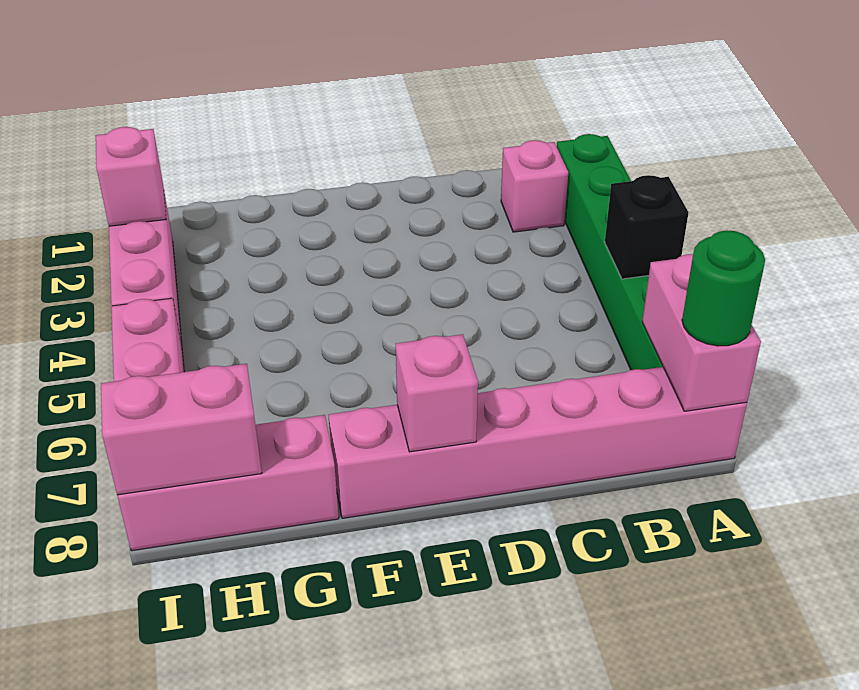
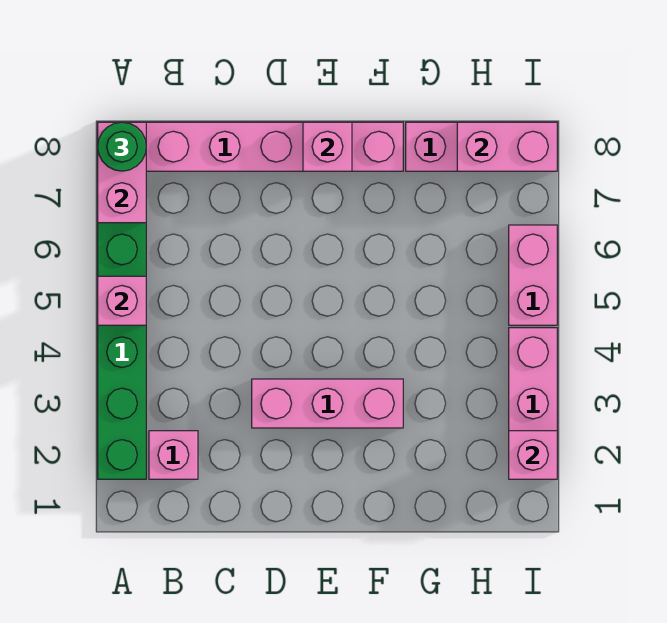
black brick A5 level 2 -> pink brick A5 level 2
none -> pink brick D3:F3 level 1

